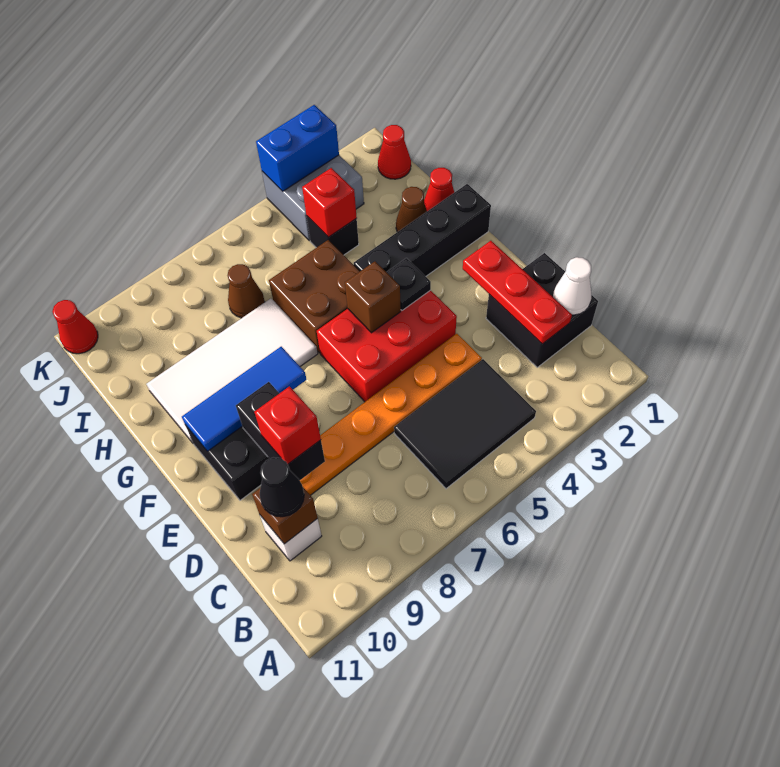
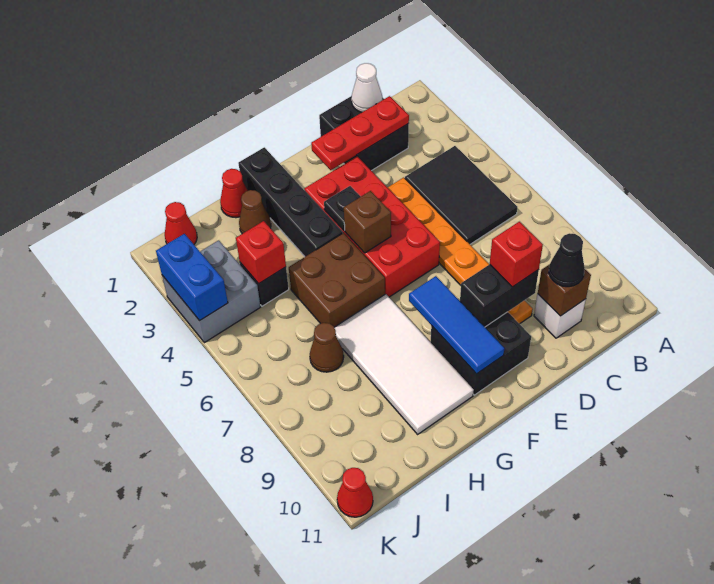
red brick E4:F6 level 1 -> red brick E3:F6 level 1

